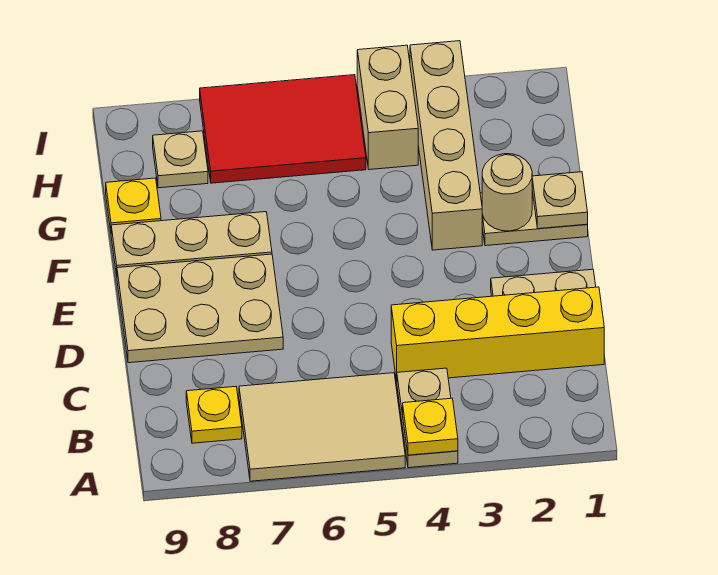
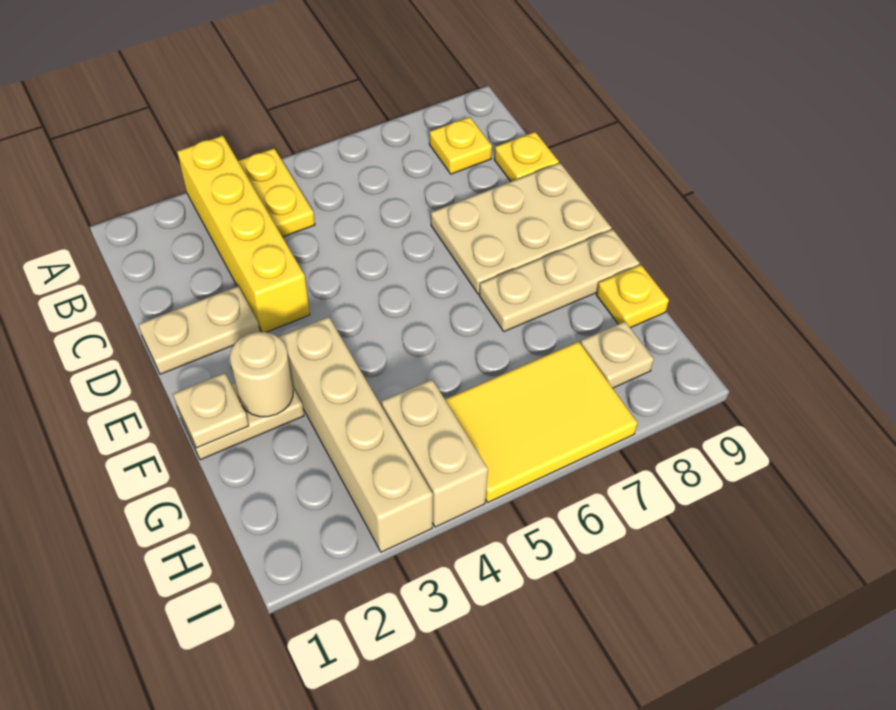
tan plate A4:B4 level 1 -> yellow plate A4:B4 level 1
yellow plate A4 level 2 -> yellow plate C9 level 1
tan tile A5:B7 level 1 -> none
yellow brick C1:C4 level 1 -> yellow brick A3:D3 level 1
red tile H5:I7 level 1 -> yellow tile H5:I7 level 1

